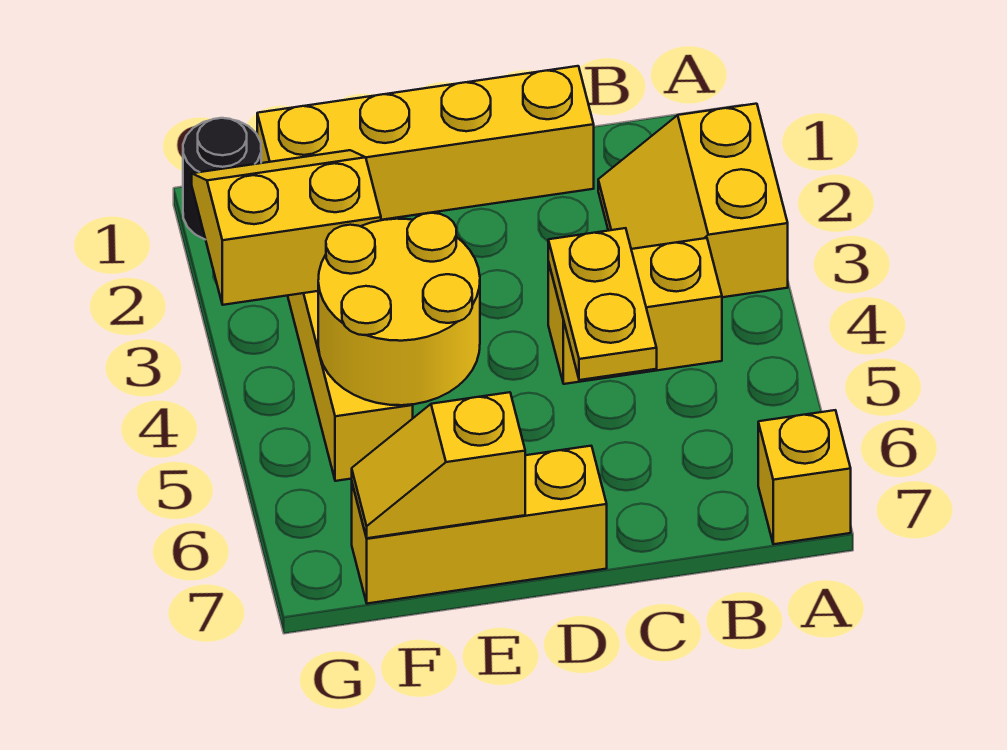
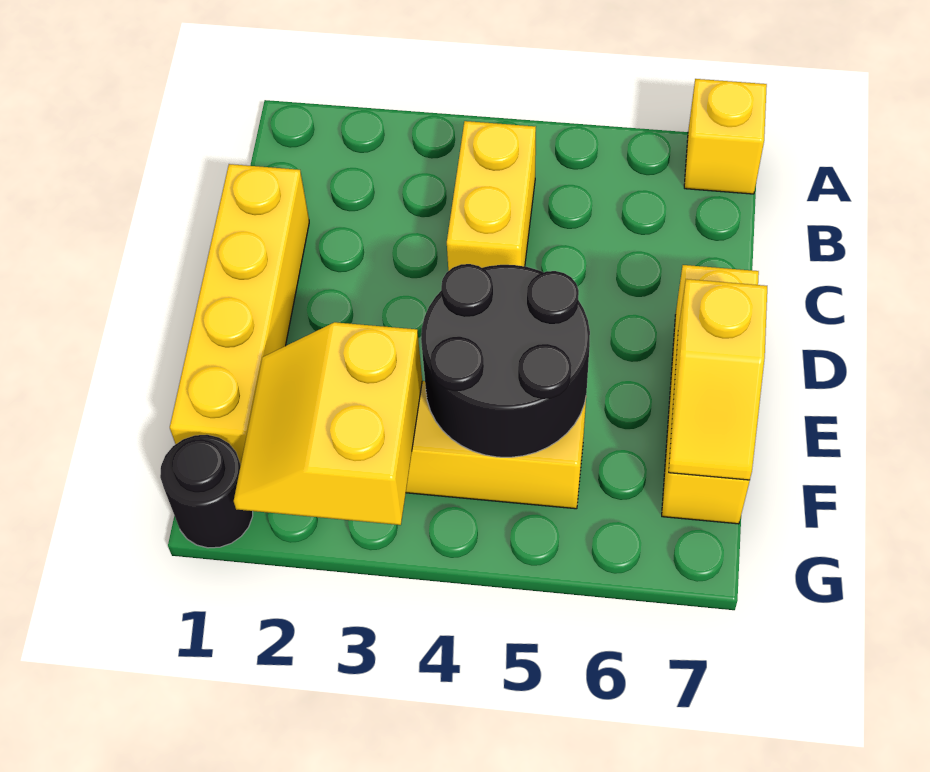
yellow slope A2:B3 level 1 top A -> none
yellow plate C4:C5 level 2 -> none
yellow round brick E4:F5 level 2 -> black round brick E4:F5 level 2

